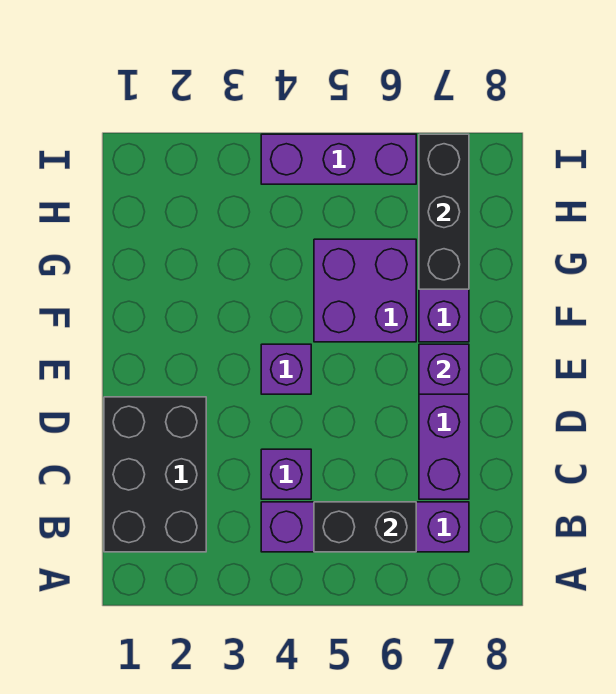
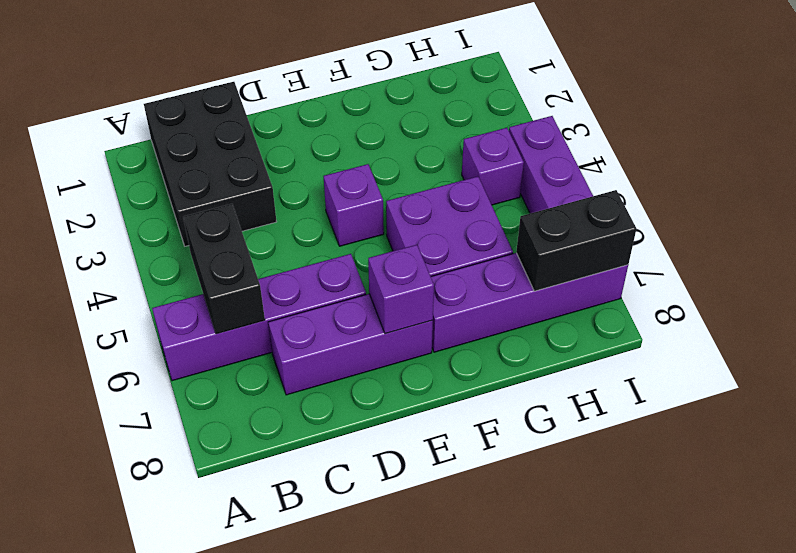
black brick B1:D2 level 1 -> black brick B1:C3 level 1
purple brick B4:B7 level 1 -> purple brick A6:D6 level 1
purple brick C4 level 1 -> purple brick H4 level 1
black brick G7:I7 level 2 -> black brick H7:I7 level 2

